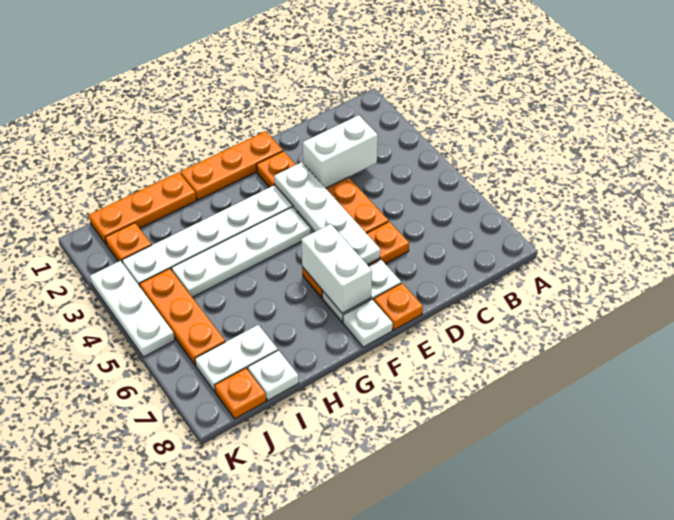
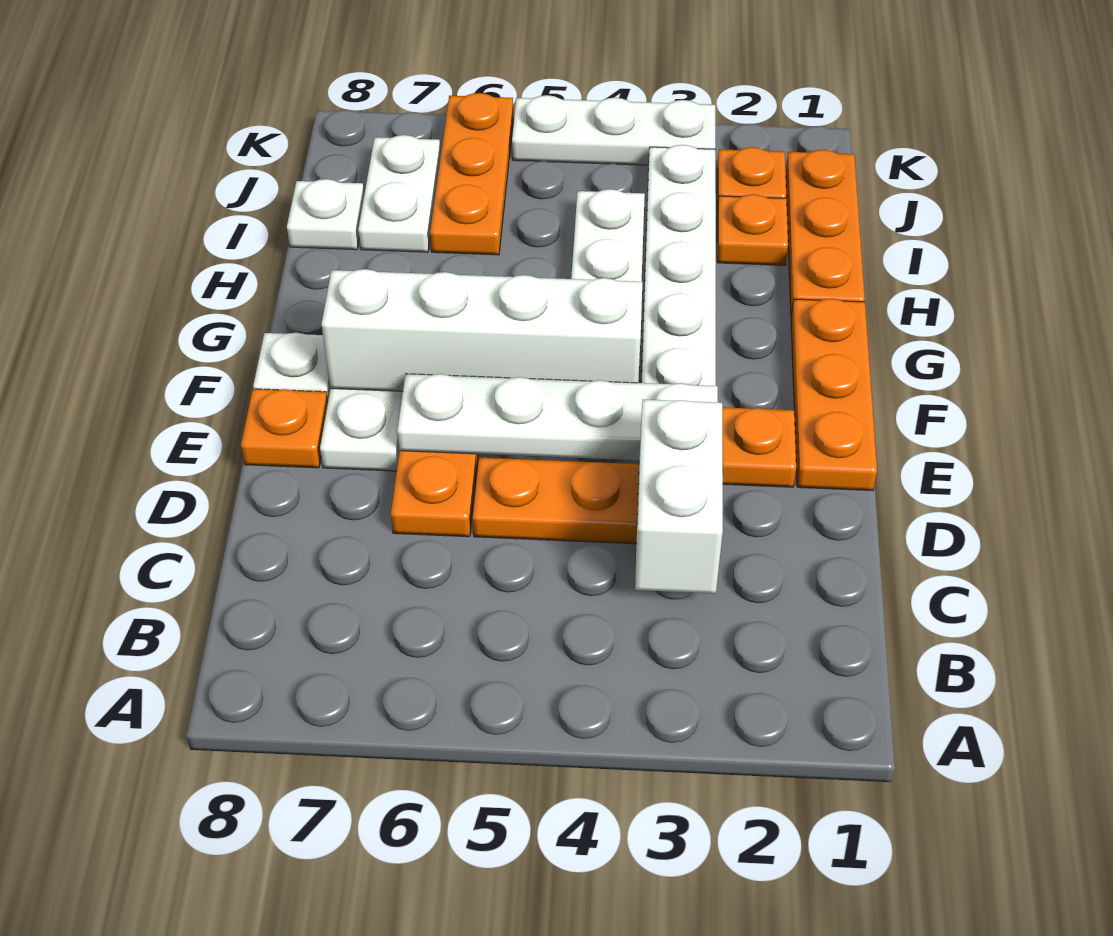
white brick F6:F7 level 2 -> white brick F4:F7 level 2
orange plate J4:J6 level 1 -> orange plate I6:K6 level 1
orange plate J8 level 1 -> orange plate I2 level 1

